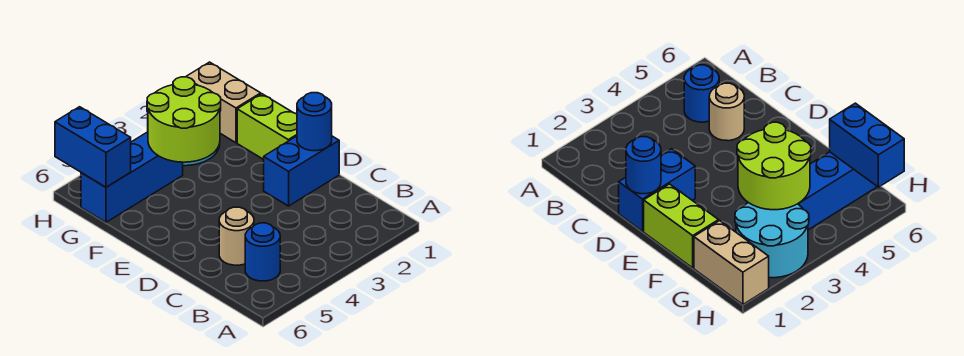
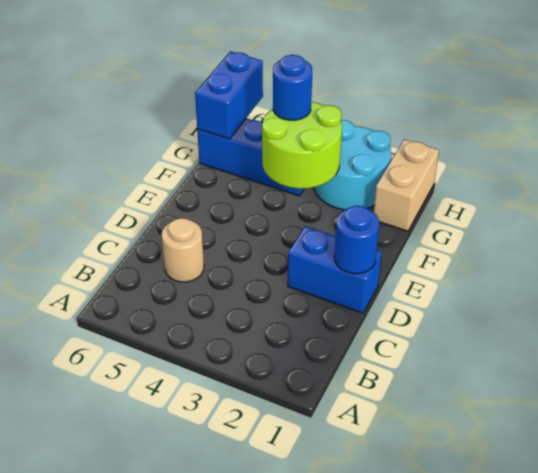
blue round brick B5 level 1 -> blue round brick G4 level 3
lime brick E1:F1 level 1 -> none

